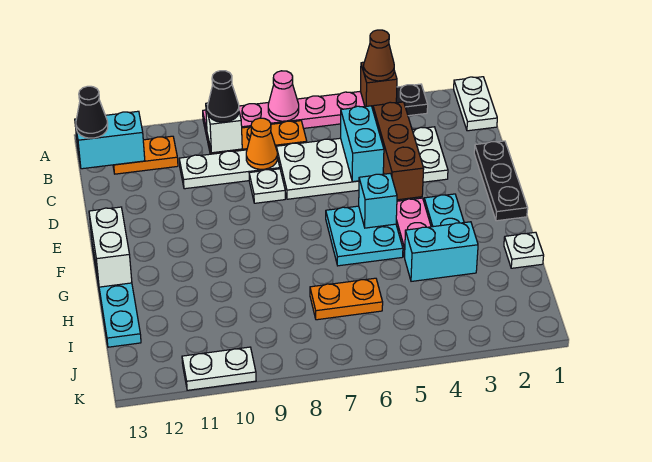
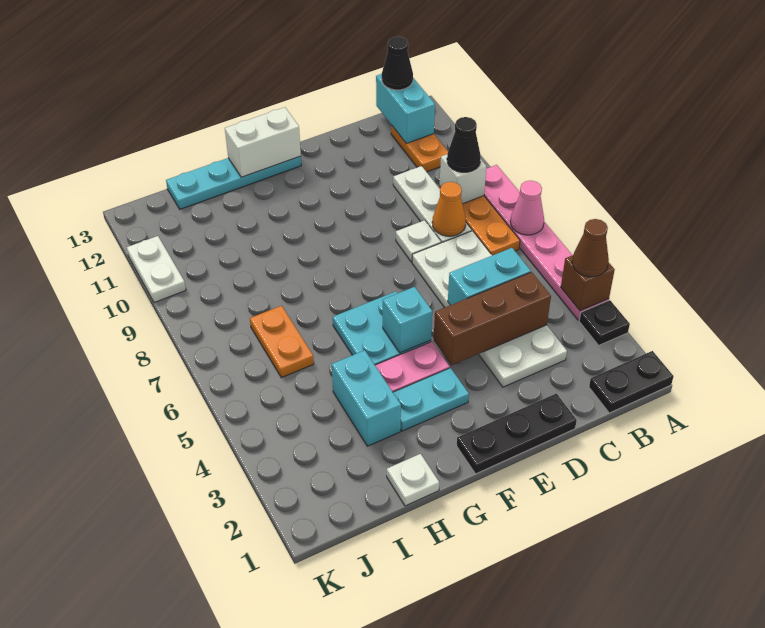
white plate A1:B1 level 1 -> black plate A1:B1 level 1

